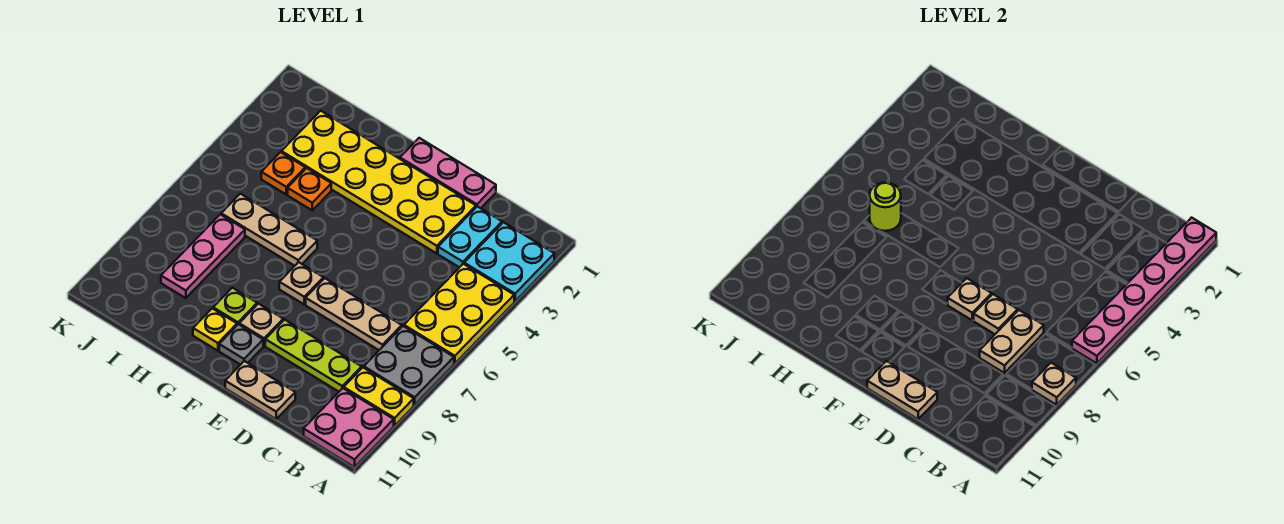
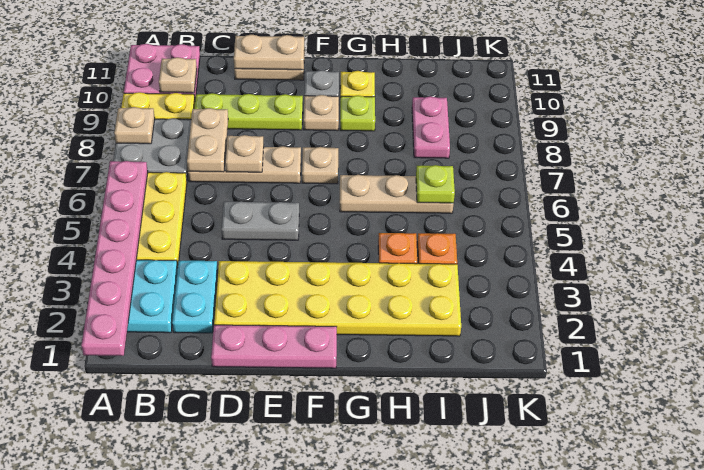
none -> grey plate D5:E5 level 1
tan plate E7 level 2 -> tan plate B10 level 2
lime round brick I6 level 2 -> lime plate I6 level 2
pink plate I7:I9 level 1 -> pink plate I8:I9 level 1

